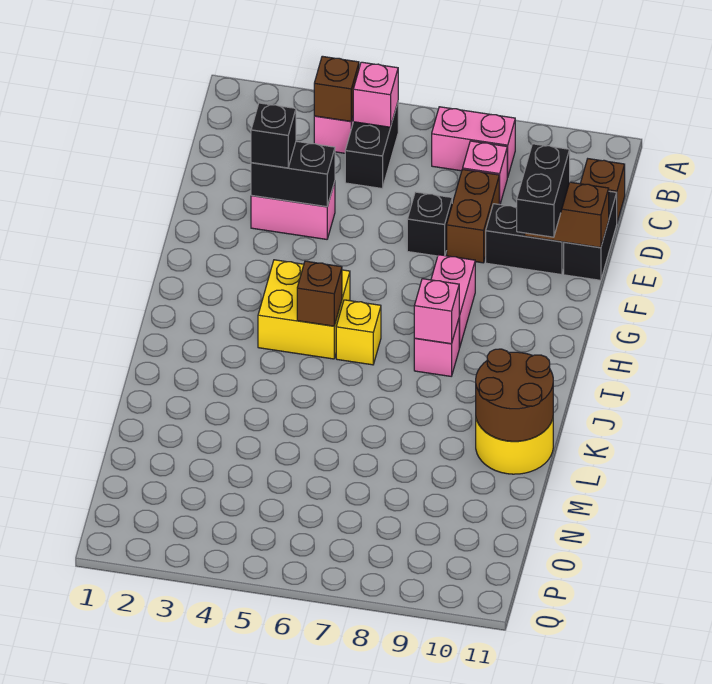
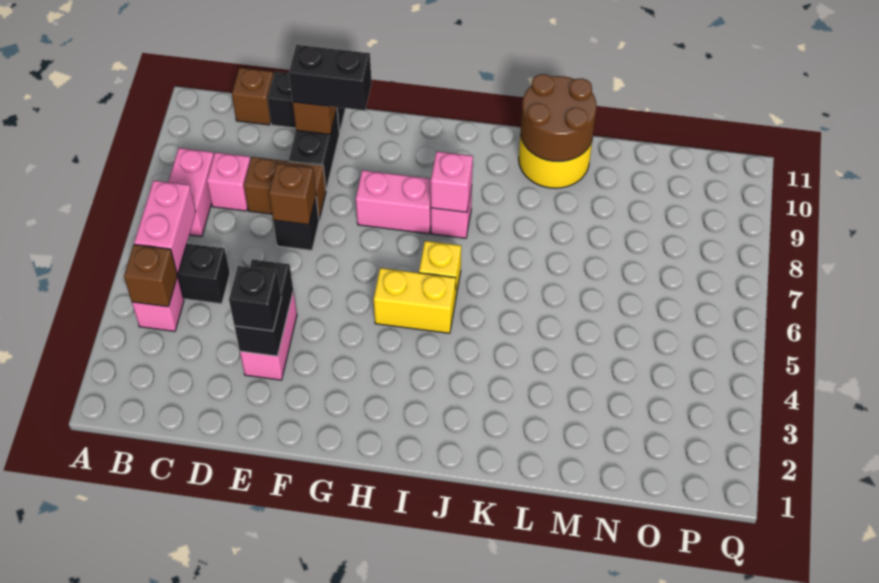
pink brick B5 level 2 -> pink brick B5:B6 level 2
yellow brick H4:I5 level 1 -> yellow brick H5:I5 level 1
brown brick I5 level 2 -> brown brick E7 level 2

